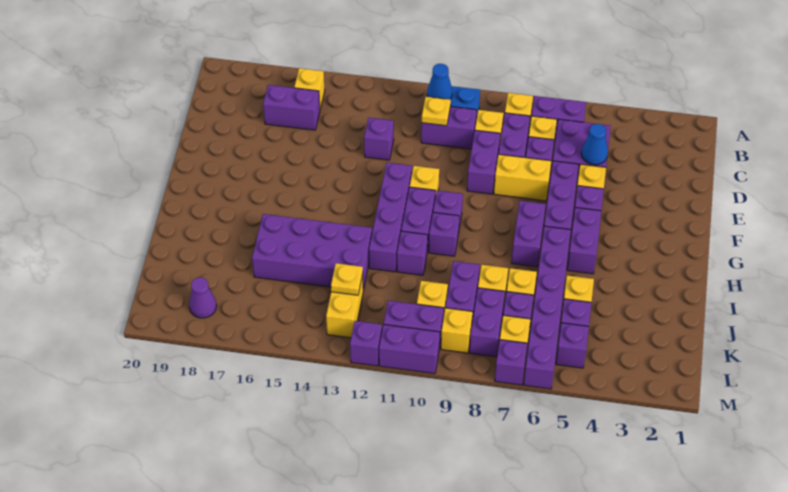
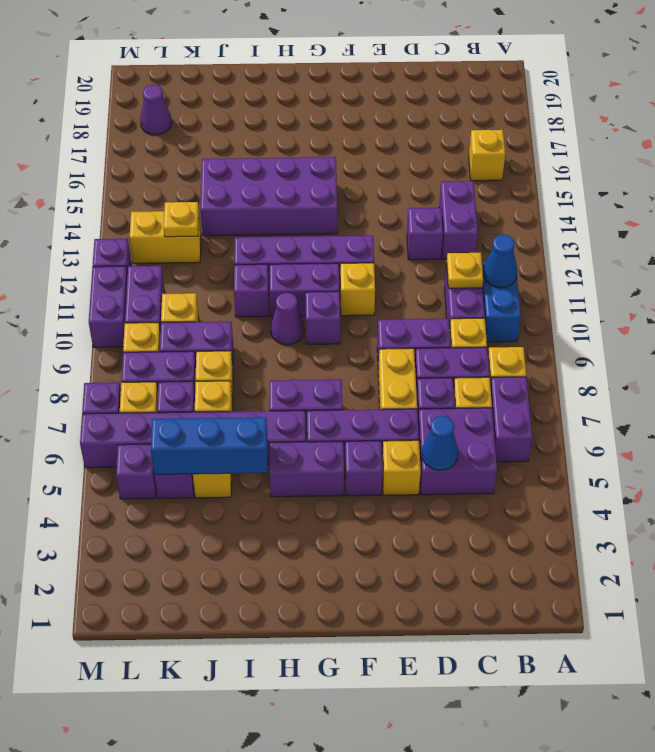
purple brick C16:C17 level 1 -> purple brick C13:C14 level 1
purple brick H10 level 1 -> purple cone H10 level 1
none -> blue brick I5:K5 level 2
purple brick I13:J16 level 1 -> purple brick G14:J15 level 1

